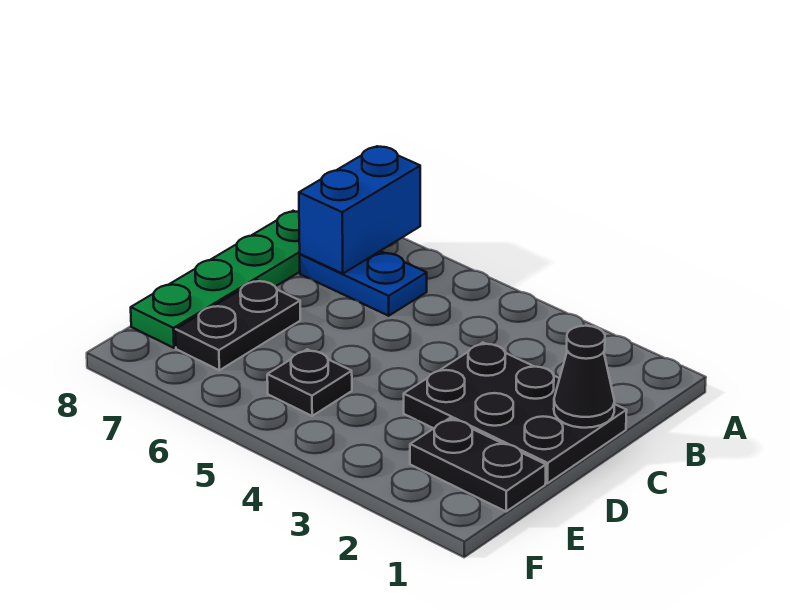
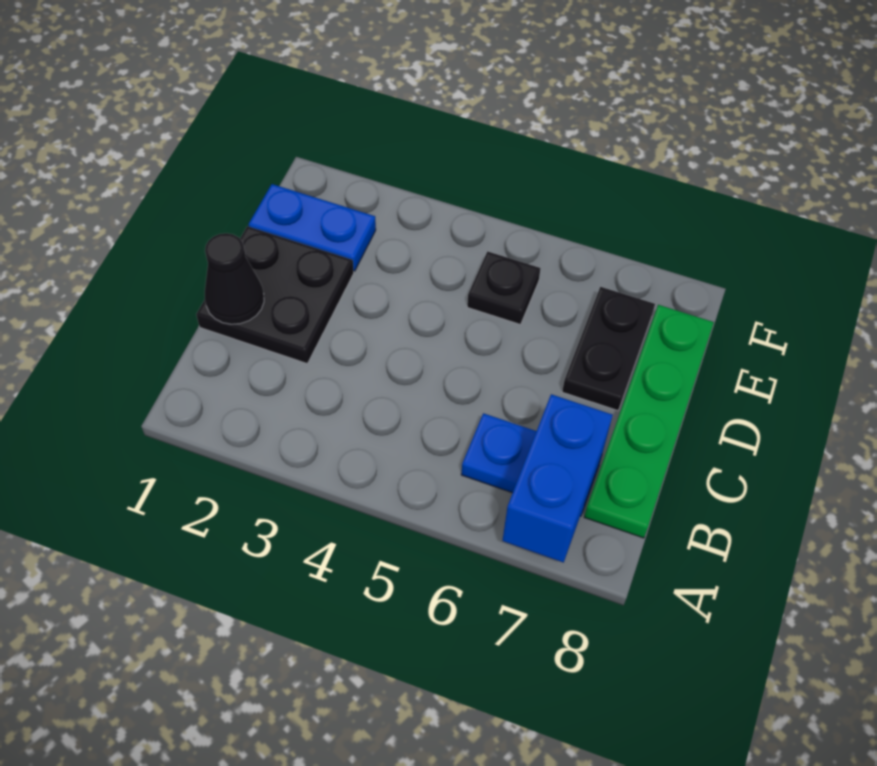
black plate C1:D3 level 1 -> black plate C1:D2 level 1
black plate E1:E2 level 1 -> blue plate E1:E2 level 1

